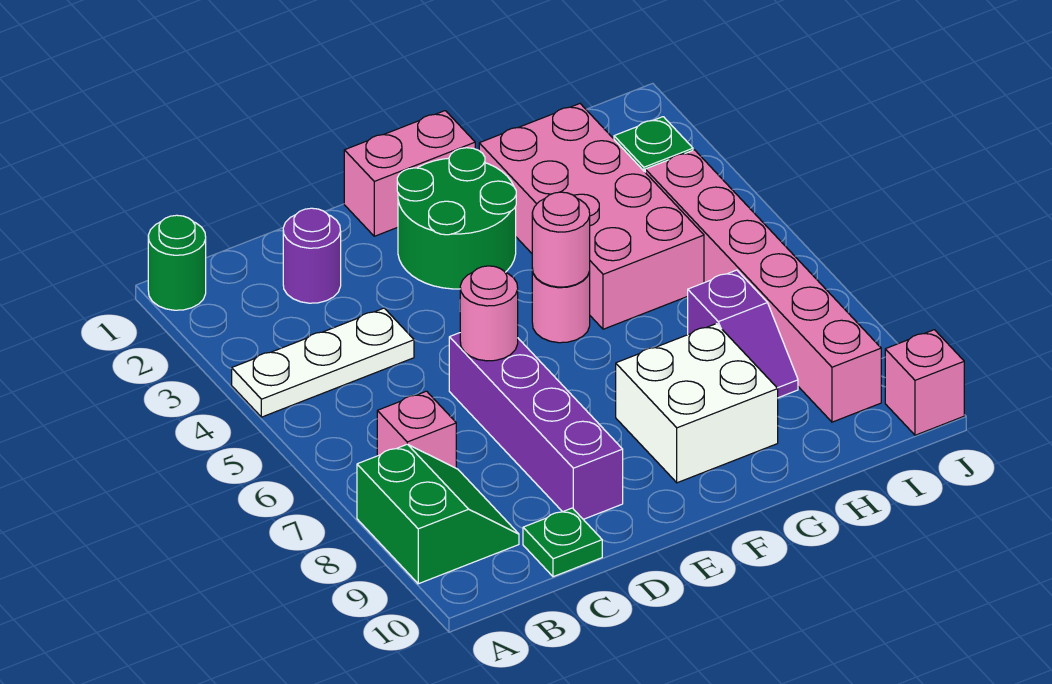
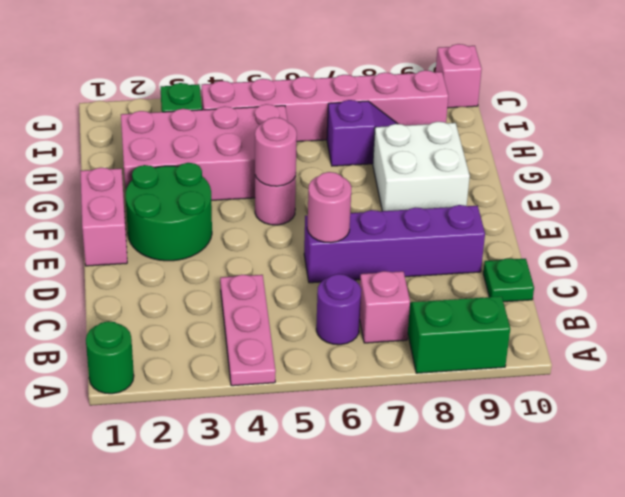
white plate A4:C4 level 1 -> pink plate A4:C4 level 1
purple round brick C2 level 1 -> purple round brick B6 level 1

